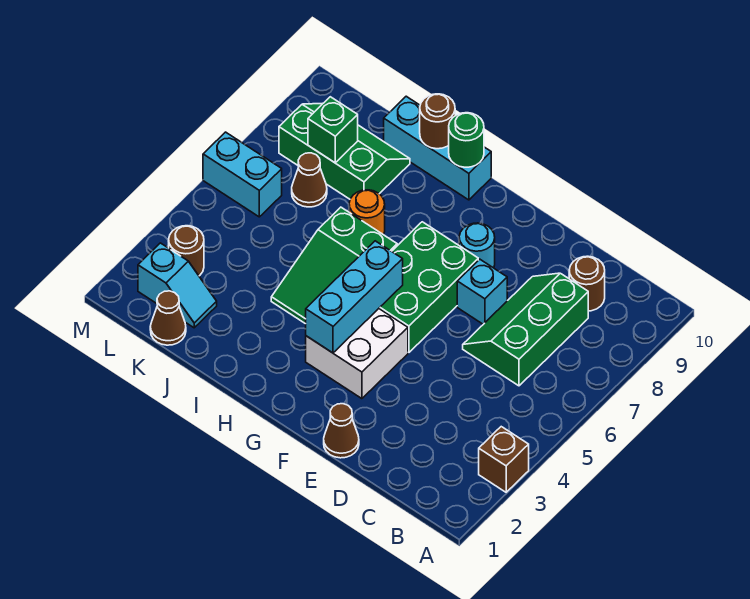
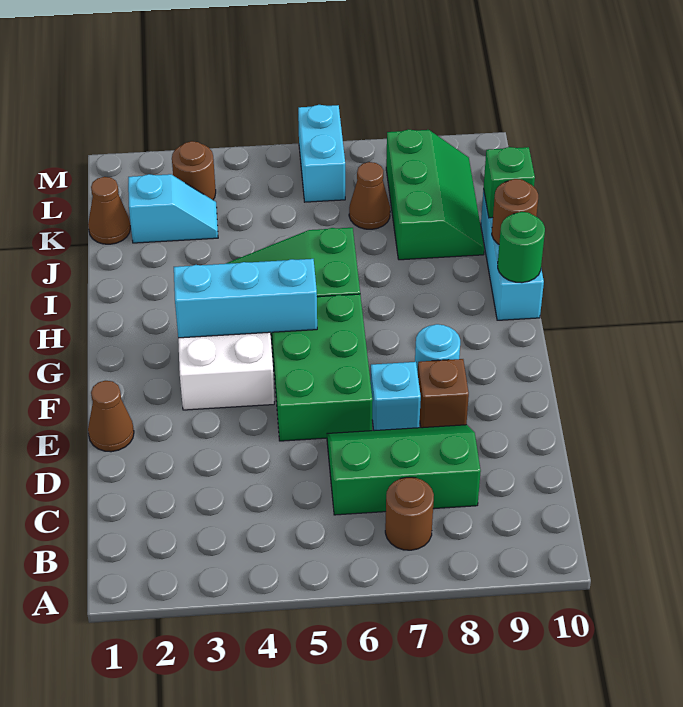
brown brick A3 level 1 -> brown brick E8 level 1
brown round brick C9 level 1 -> brown round brick B7 level 1
green brick F5:G7 level 1 -> green brick E5:G6 level 1
orange round brick I7 level 1 -> none
cyan slope K2:L2 level 1 top L -> cyan slope K2:K3 level 1 top 2
green brick K8 level 2 -> green brick J10 level 2

